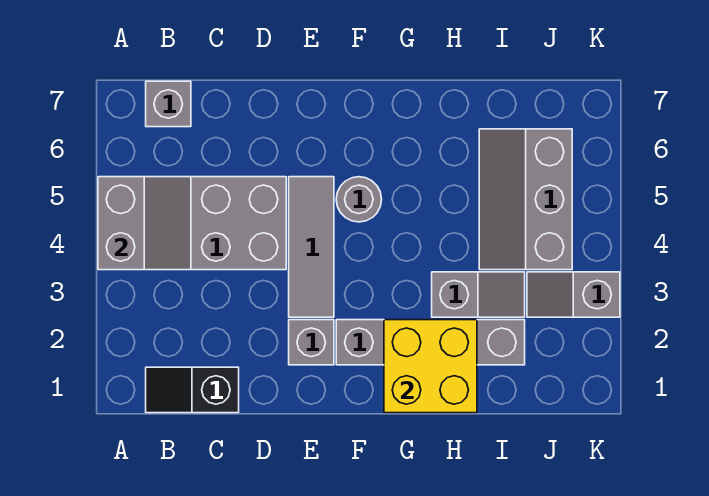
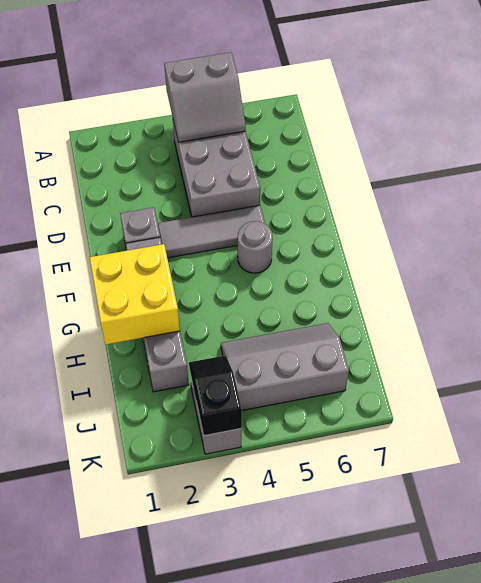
black slope B1:C1 level 1 top C -> black slope J3:K3 level 2 top K
grey brick B7 level 1 -> none
grey slope H3:I3 level 1 top H -> none

